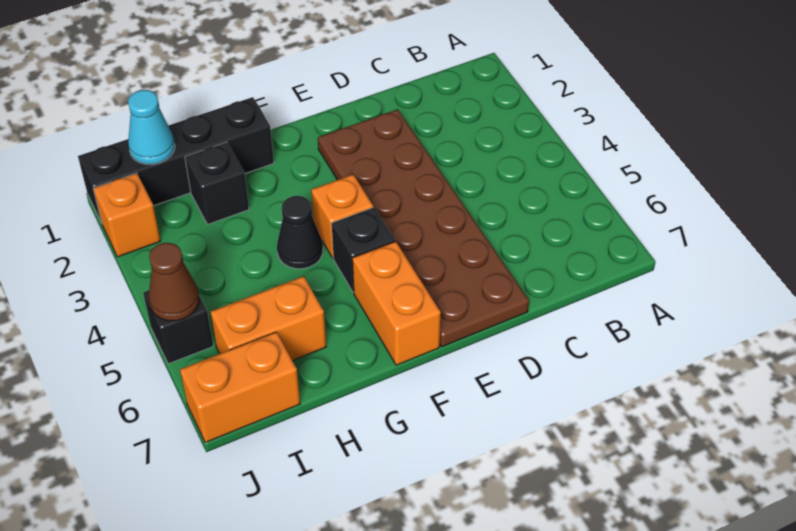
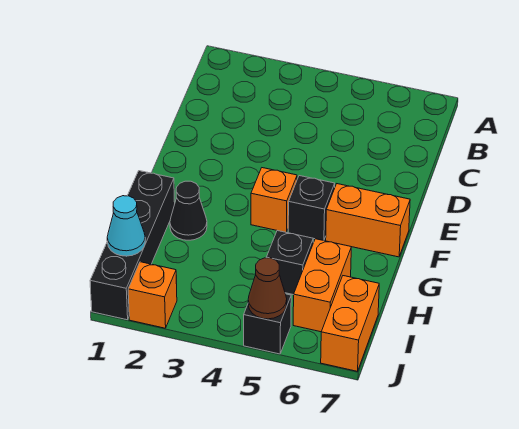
brown plate D2:E7 level 1 -> none
black cone G4 level 1 -> black cone G2 level 1
black brick H2 level 1 -> black brick H5 level 1

